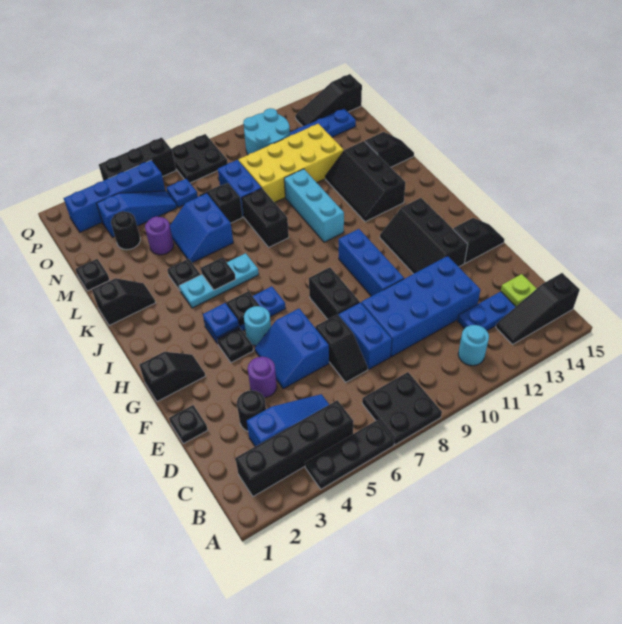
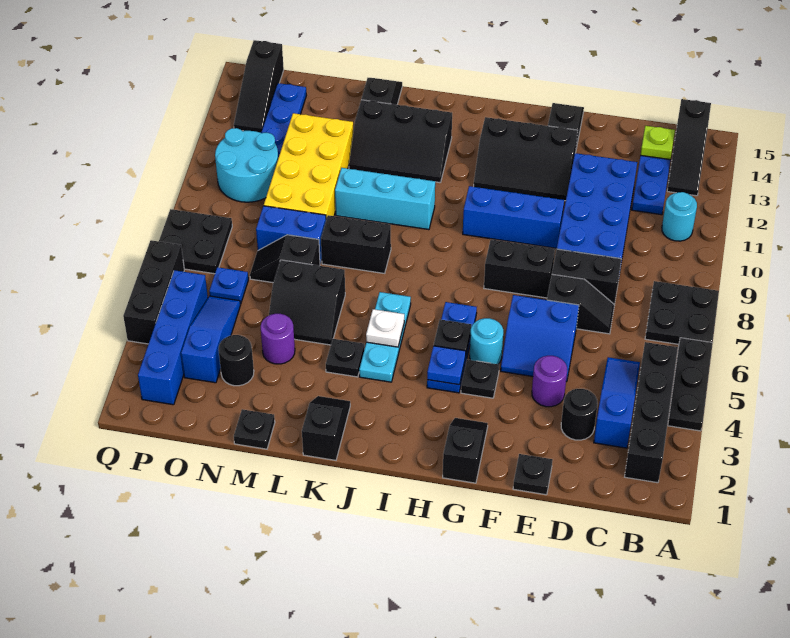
blue brick D8:E8 level 1 -> black brick D8:E8 level 1
black plate J5 level 2 -> white plate J5 level 2
blue slope L5:M6 level 1 top 6 -> black slope L5:M6 level 1 top 6

